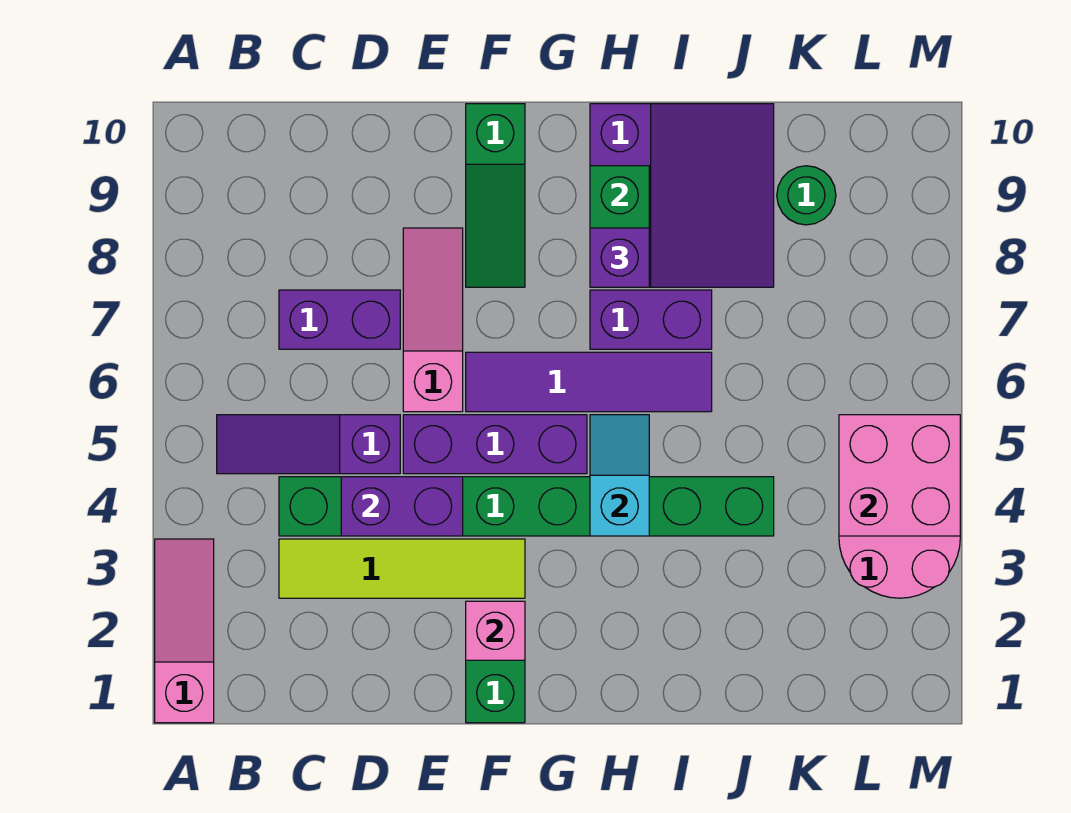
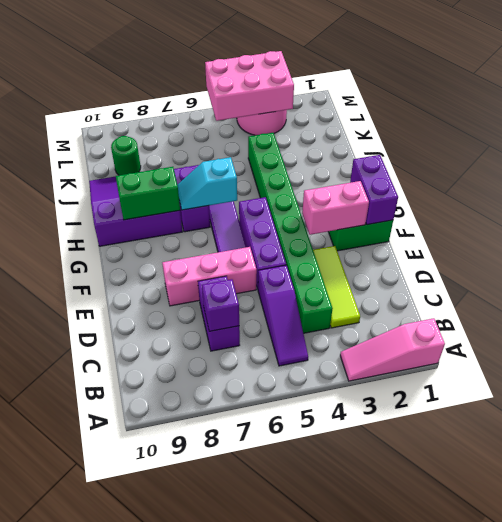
lime tile C3:F3 level 1 -> lime tile C3:E3 level 1
purple brick D4:E4 level 2 -> purple brick F1:G1 level 2
pink slope E6:E8 level 1 top 6 -> pink brick E6:E8 level 1
pink brick F2 level 2 -> pink brick F2:F3 level 2
green slope F8:F10 level 1 top 10 -> none
cyan slope H4:H5 level 2 top 4 -> cyan slope H6:H7 level 2 top 6
purple brick H8 level 3 -> purple brick C7 level 2
pink brick L4:M5 level 2 -> pink brick L3:M5 level 2

